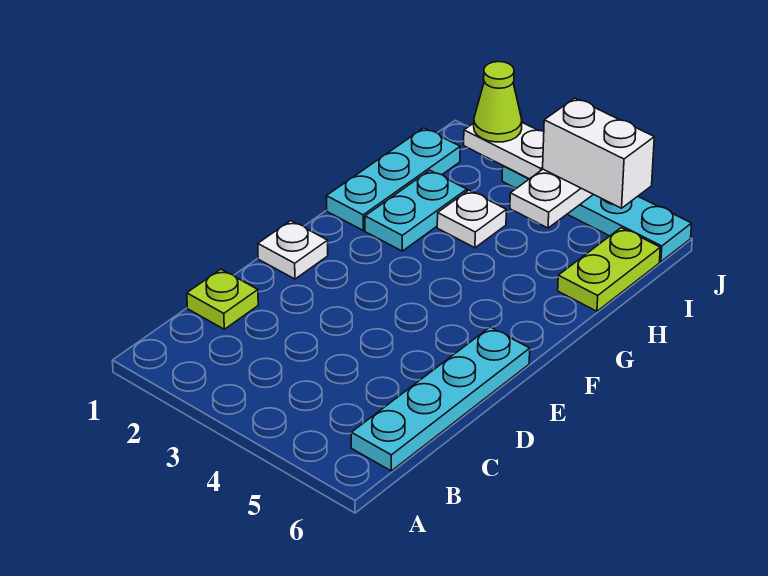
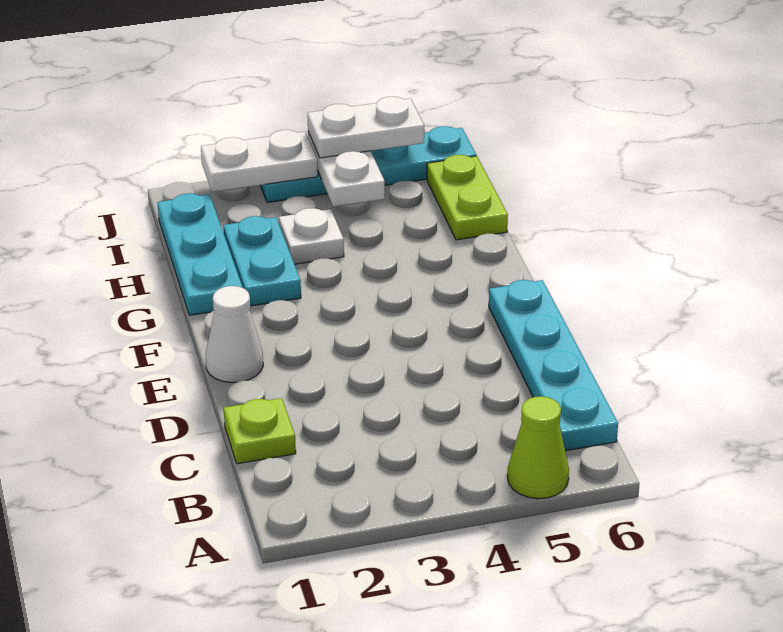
white plate E1 level 1 -> white cone E1 level 1
lime cone J2 level 3 -> lime cone A5 level 1
white brick J4:J5 level 3 -> white plate J4:J5 level 3

